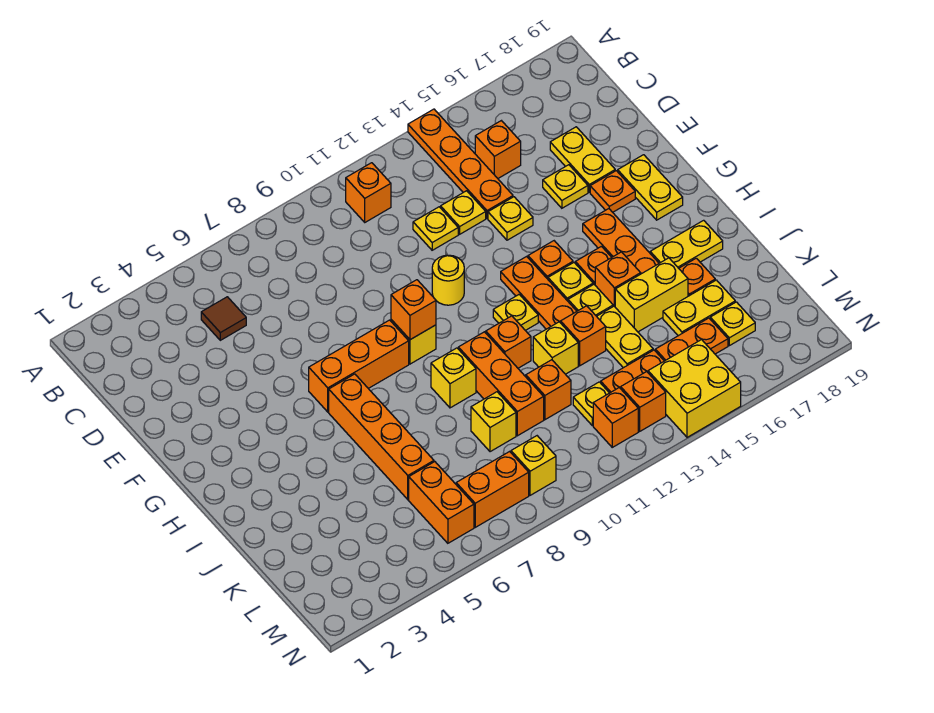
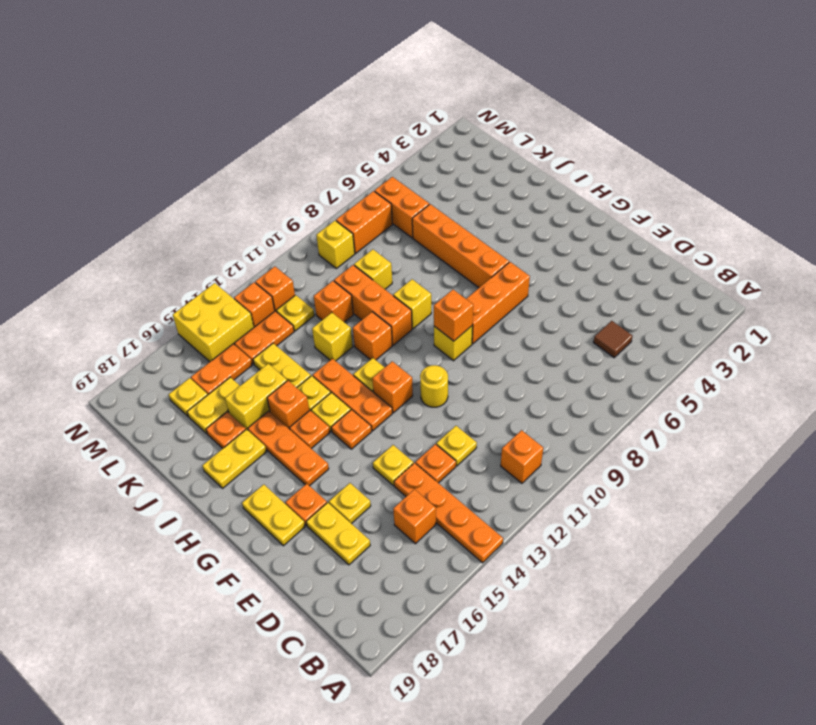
yellow plate D13 level 1 -> orange plate D13 level 1
orange brick J13 level 1 -> orange brick G12 level 1

